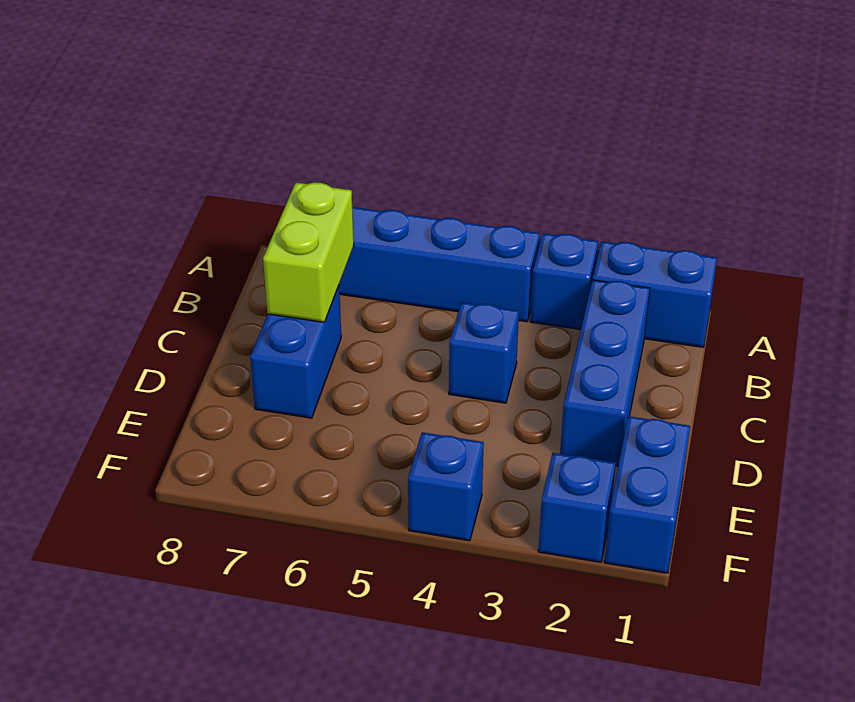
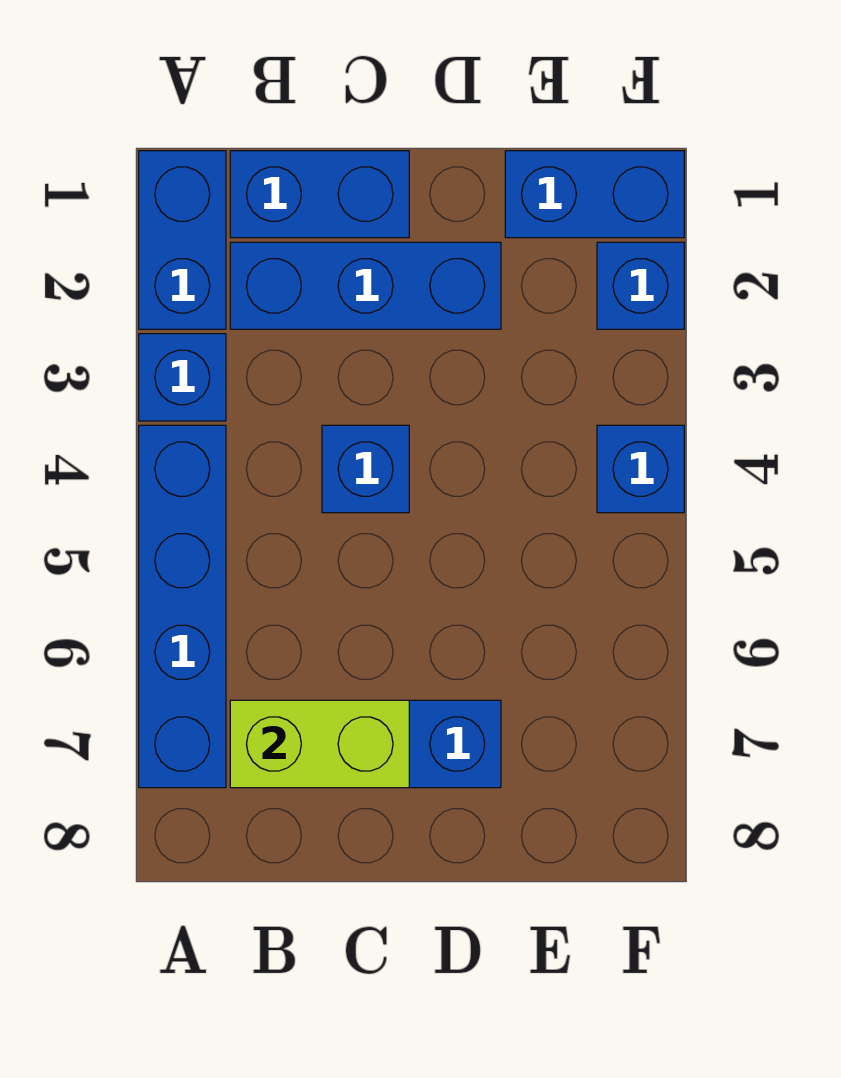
none -> blue brick B1:C1 level 1

